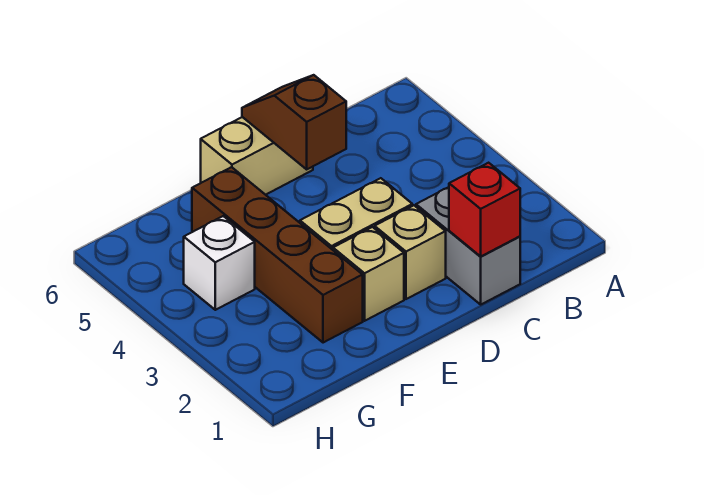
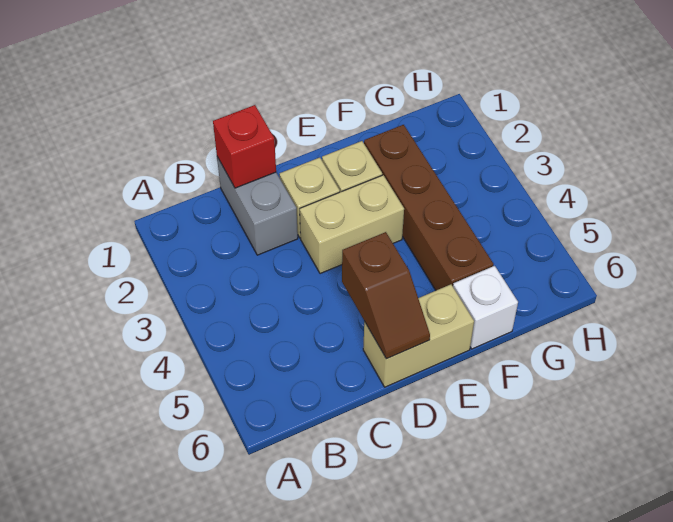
white brick G4 level 1 -> white brick F6 level 1

